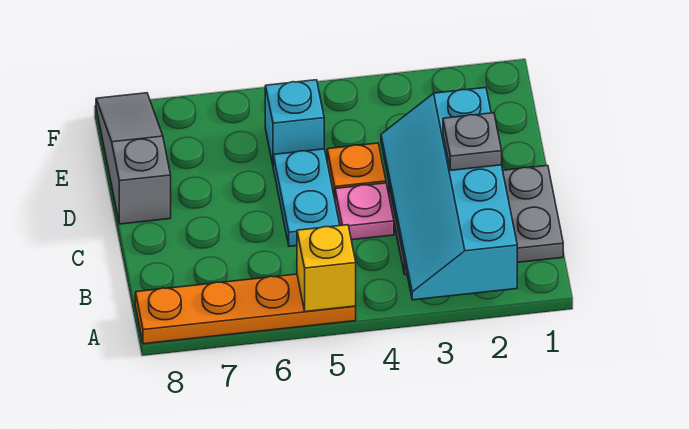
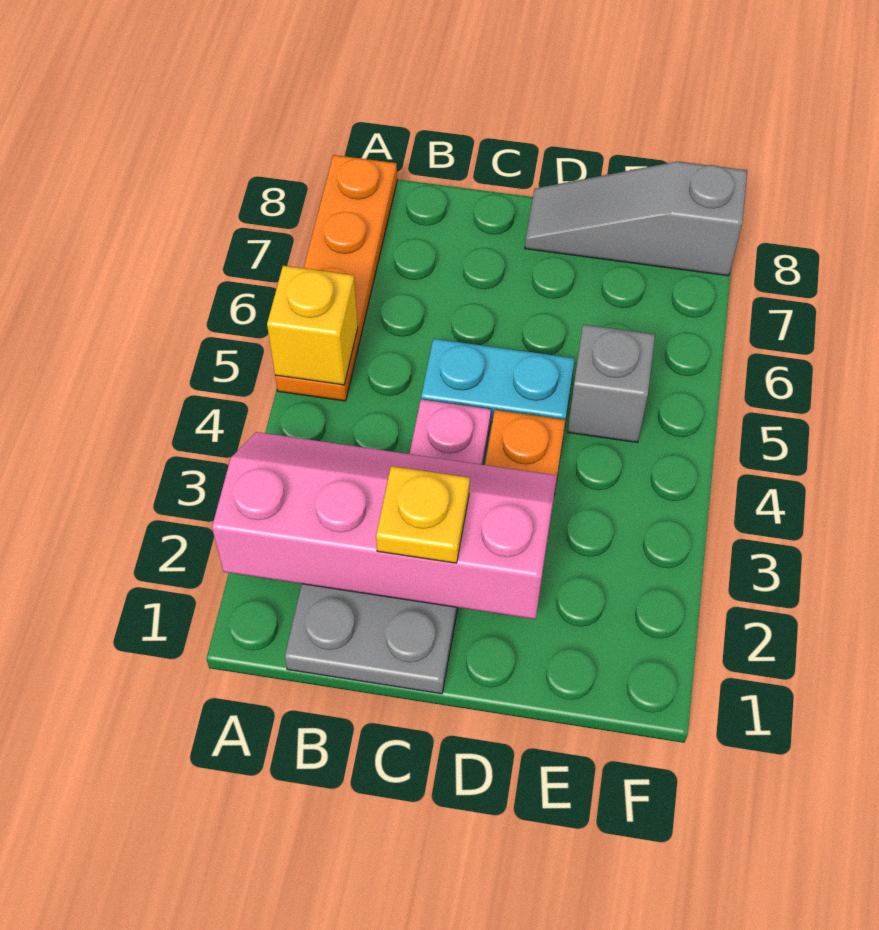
cyan slope A2:D3 level 2 top 2 -> pink slope A2:D3 level 2 top 2
grey plate C2 level 3 -> yellow plate C2 level 3
grey slope D8:F8 level 1 top D -> grey slope D8:F8 level 1 top F
cyan brick E5 level 1 -> grey brick E5 level 1

